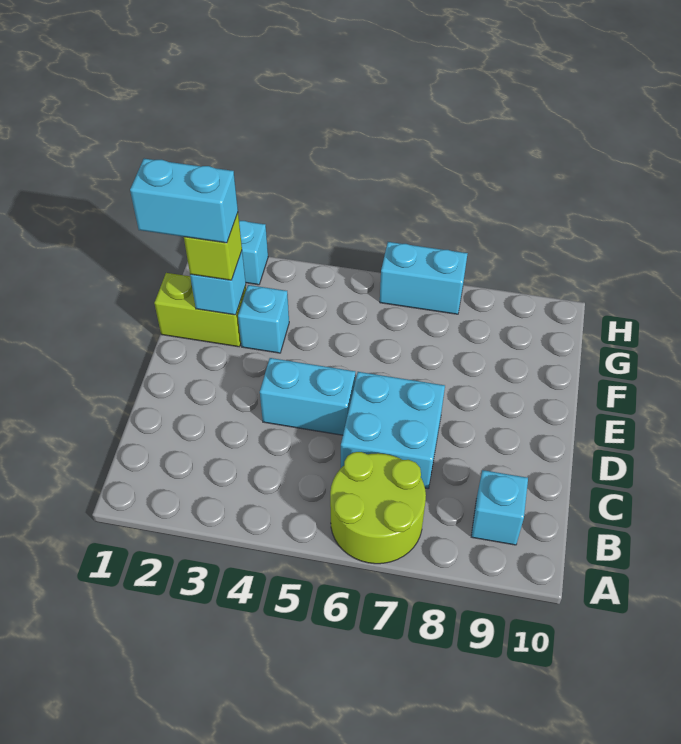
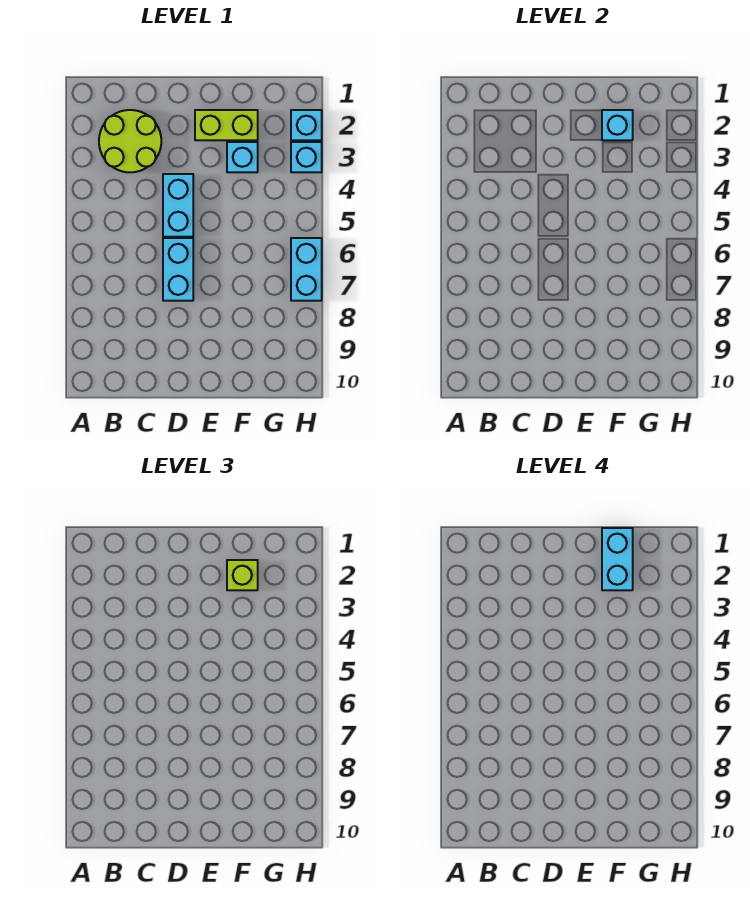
lime round brick A6:B7 level 1 -> lime round brick B2:C3 level 1
cyan brick B9 level 1 -> cyan brick H3 level 1
cyan brick C6:D7 level 1 -> cyan brick D6:D7 level 1
lime brick F1:F2 level 1 -> lime brick E2:F2 level 1

